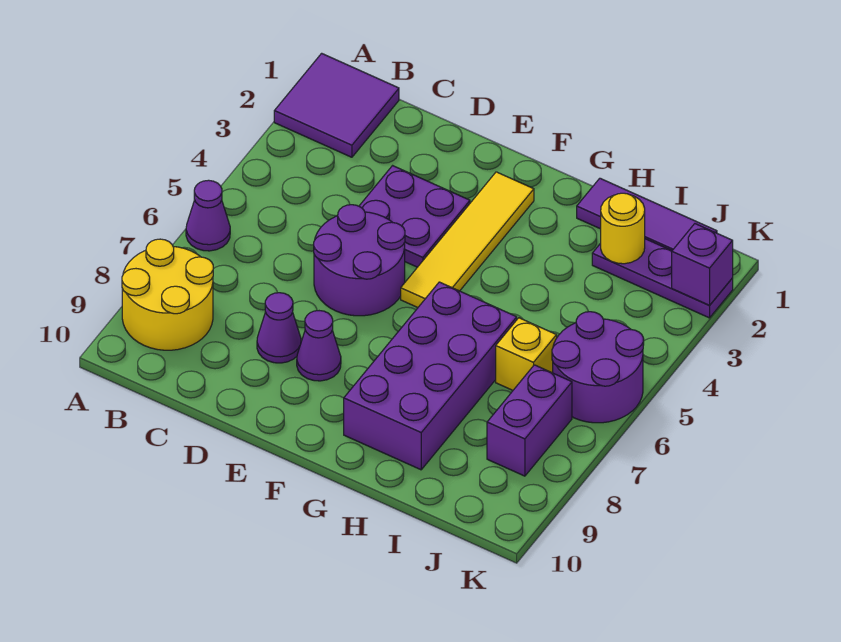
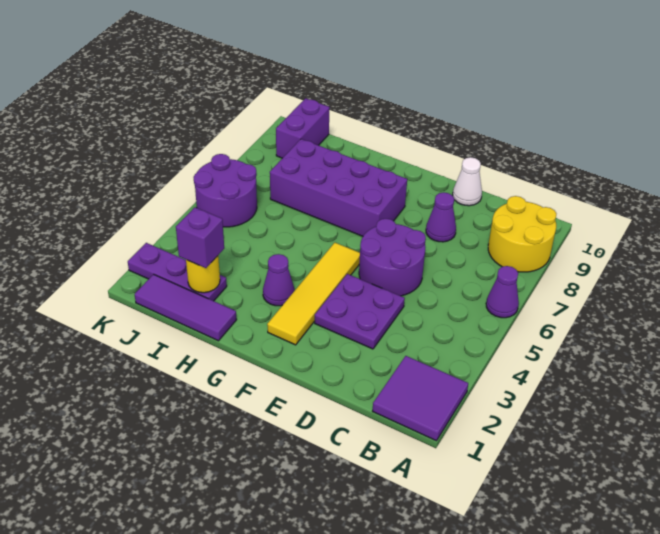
none -> white cone D10 level 1
purple cone E8 level 1 -> purple cone G3 level 1
purple brick G6:H9 level 1 -> purple brick F7:I8 level 1
yellow brick I6 level 1 -> none
purple brick J7:J8 level 1 -> purple brick J9:J10 level 1
purple brick K2 level 2 -> purple brick I2 level 3

